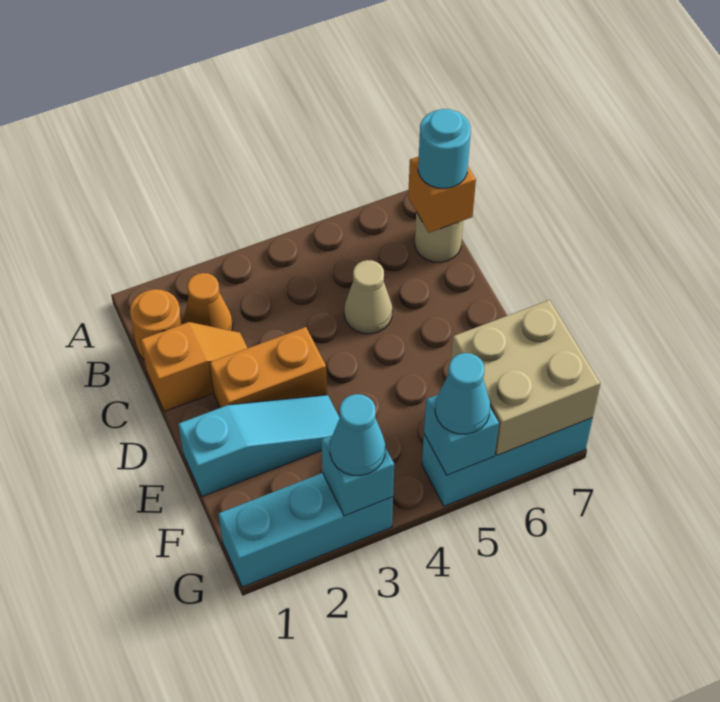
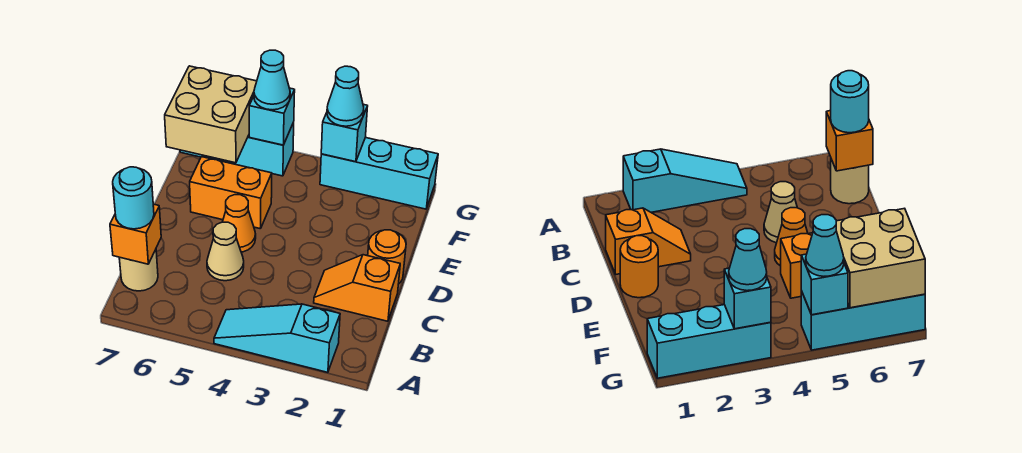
orange round brick B1 level 1 -> orange round brick D1 level 1
orange cone B2 level 1 -> orange cone D5 level 1
orange brick D2:D3 level 1 -> orange brick E5:E6 level 1
cyan slope E1:E3 level 1 top 1 -> cyan slope A2:A4 level 1 top 2

